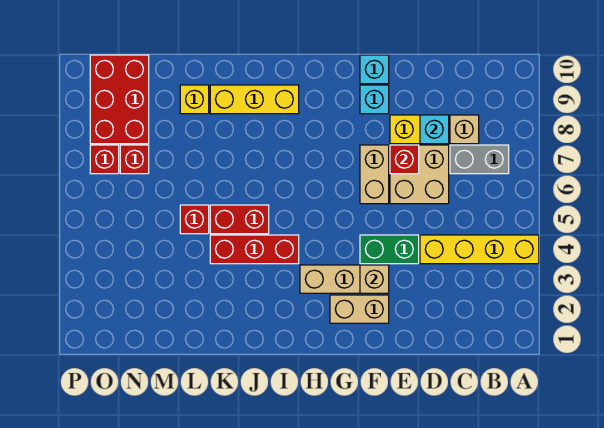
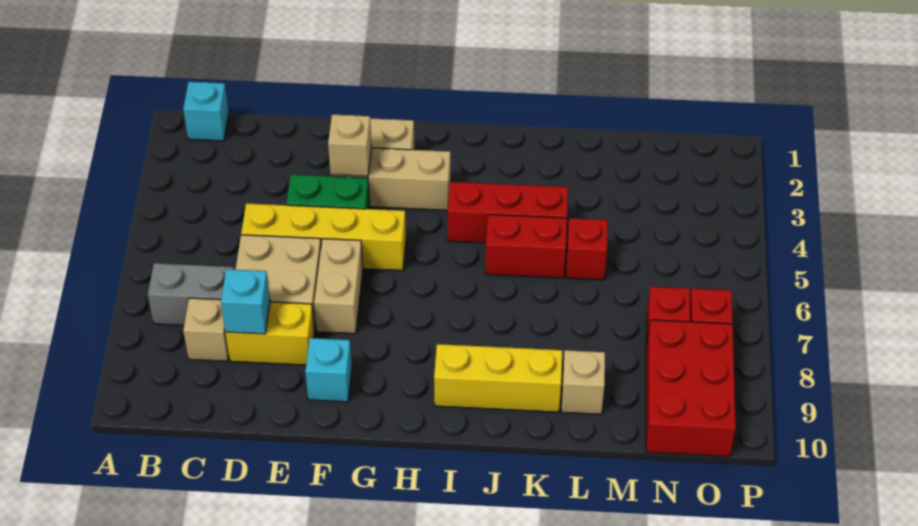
yellow brick A4:D4 level 1 -> yellow brick D5:G5 level 1
red brick E7 level 2 -> none
cyan brick F10 level 1 -> cyan brick B1 level 1
yellow brick L9 level 1 -> tan brick L9 level 1

